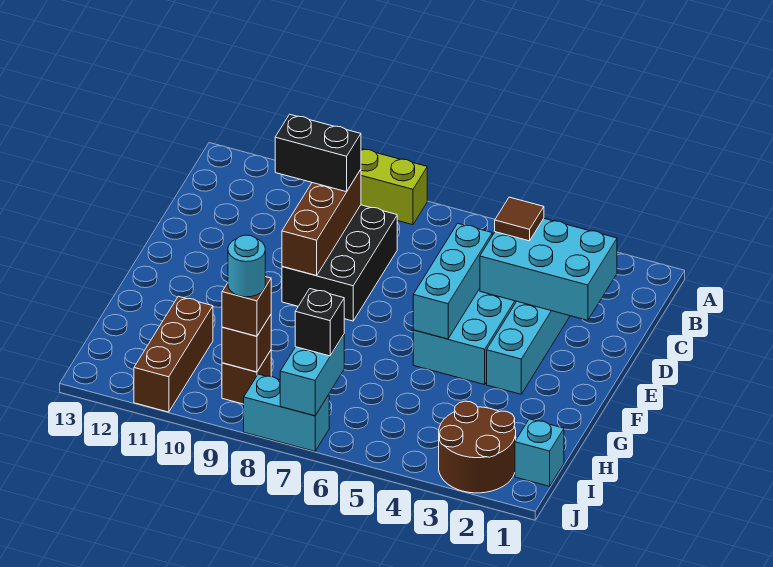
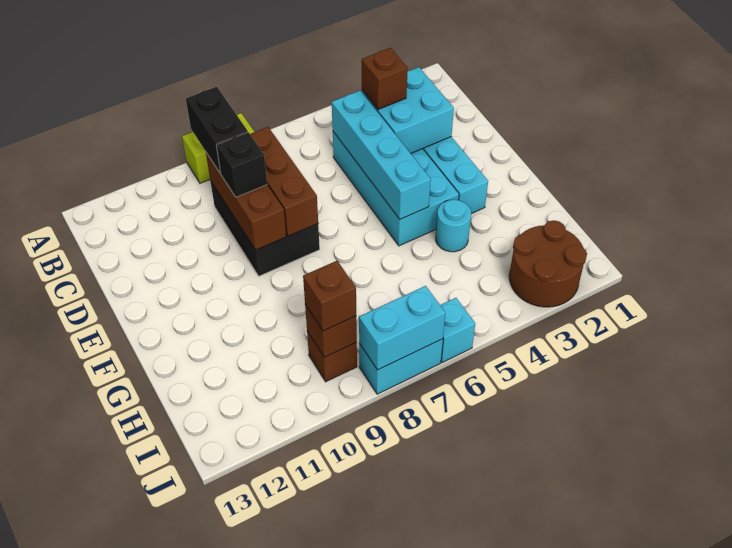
cyan brick C2:D4 level 2 -> cyan brick C3:D4 level 2
brown tile C4 level 3 -> brown brick C4 level 3
black brick C9:C10 level 3 -> black brick B9:C9 level 3
cyan brick D5:F5 level 2 -> cyan brick C5:F5 level 2
brown brick H11:J11 level 1 -> brown brick C8:E8 level 2
cyan brick I1 level 1 -> cyan brick J6 level 1
cyan brick I7:J7 level 2 -> cyan brick J7:J8 level 2
black brick I7 level 3 -> black brick D9 level 3
cyan round brick I9 level 4 -> cyan round brick G4 level 1

